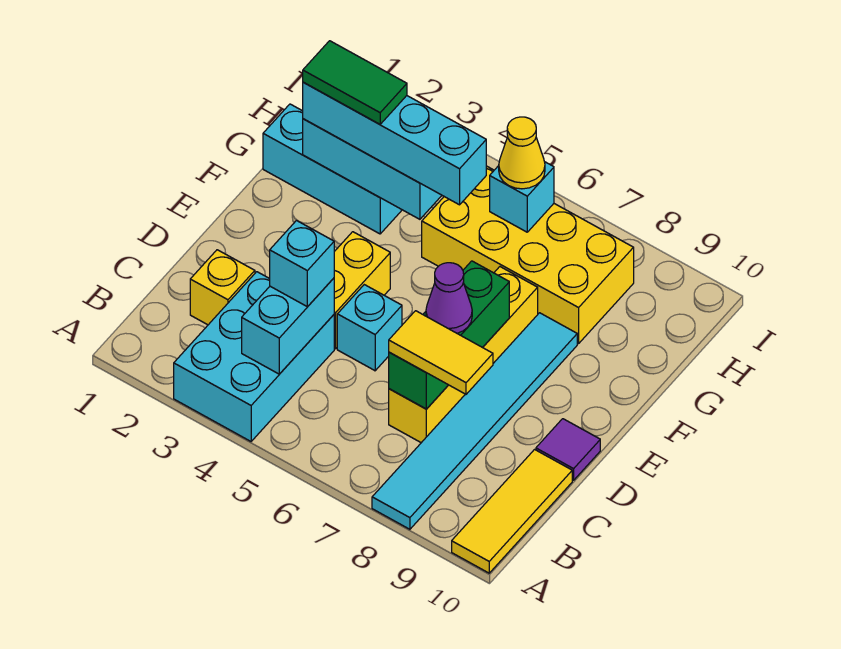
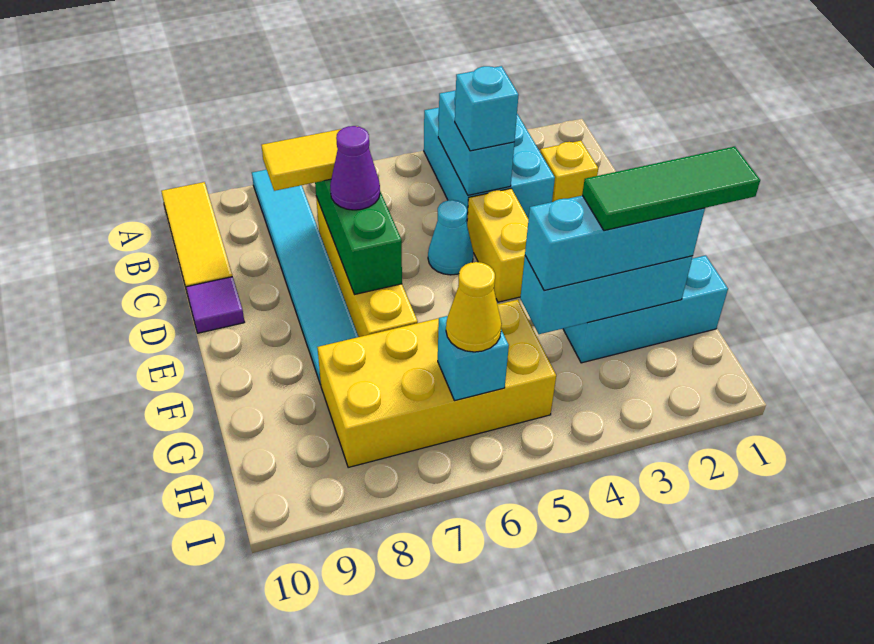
cyan brick D5 level 1 -> cyan cone D5 level 1
cyan brick G2:G5 level 3 -> cyan brick G2:G4 level 3
green tile G2:G3 level 4 -> green tile G1:G3 level 4

